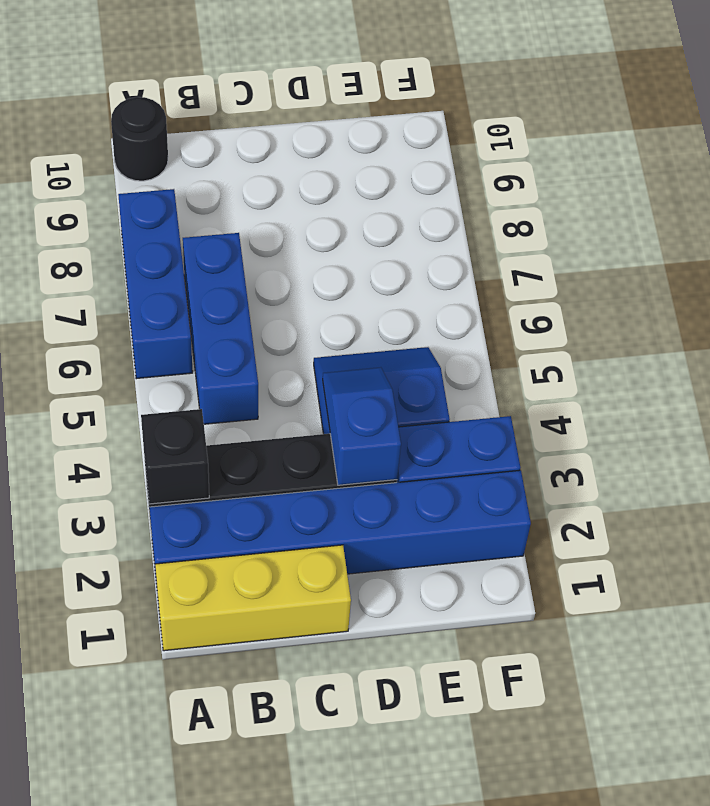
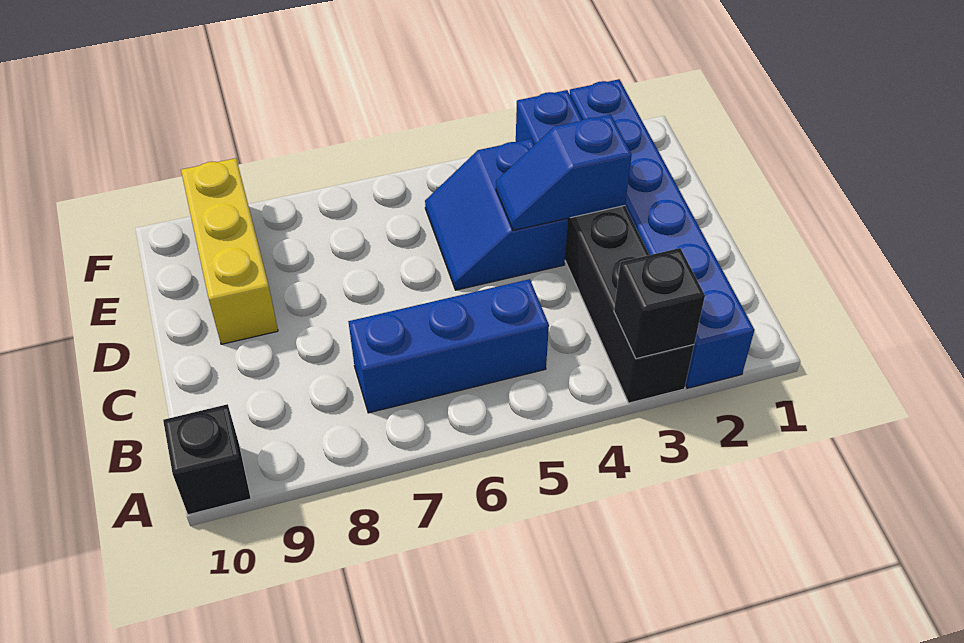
yellow brick A1:C1 level 1 -> yellow brick D9:F9 level 1
blue brick A6:A8 level 1 -> none
black round brick A10 level 1 -> black brick A10 level 1

